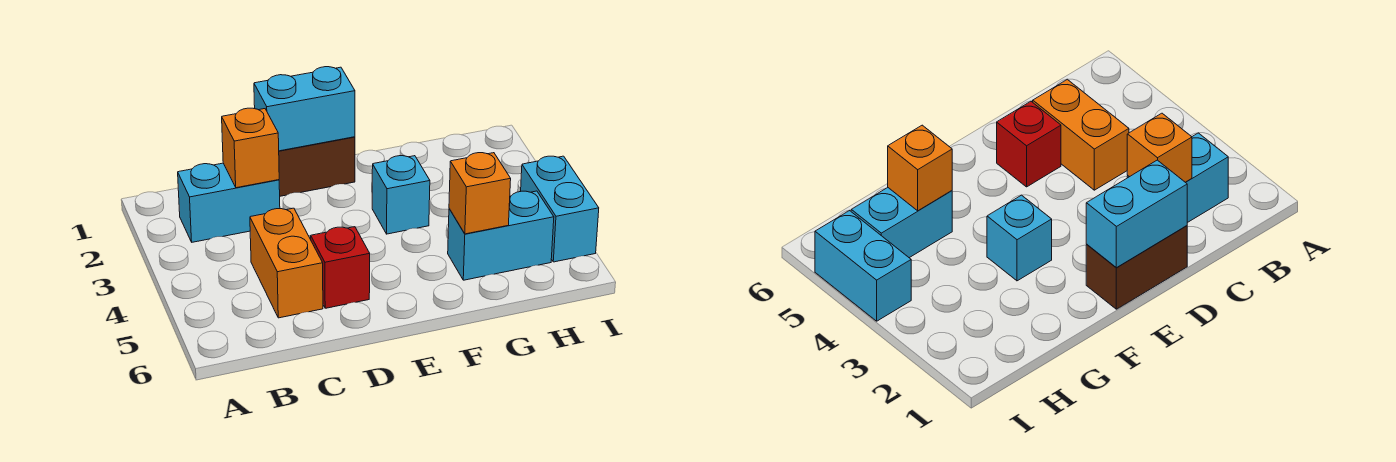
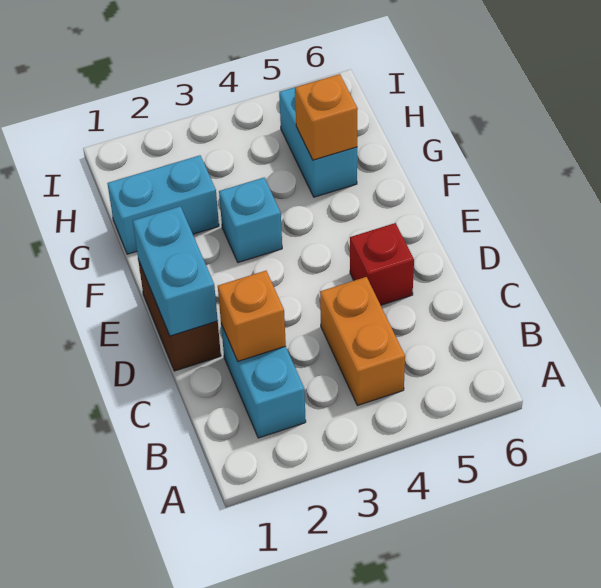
orange brick C4:C5 level 1 -> orange brick B4:C4 level 1
cyan brick I4:I5 level 1 -> cyan brick G1:G2 level 1

